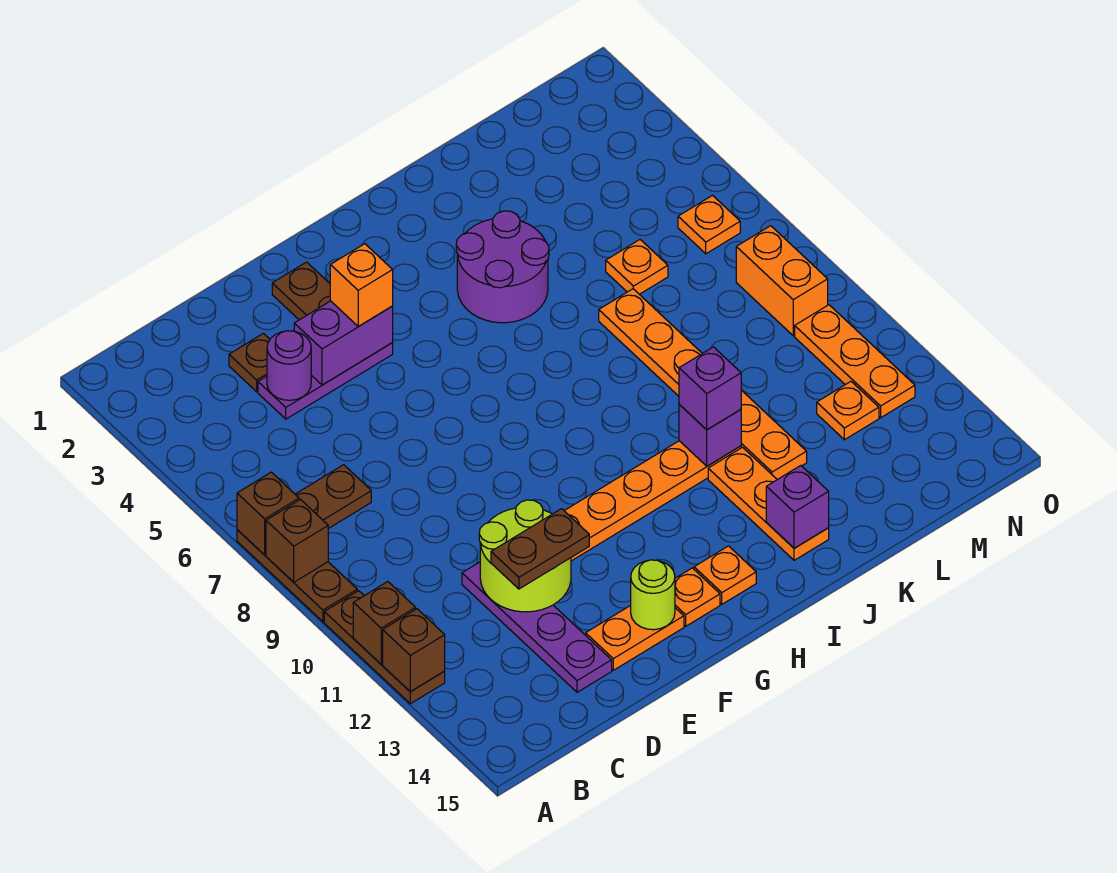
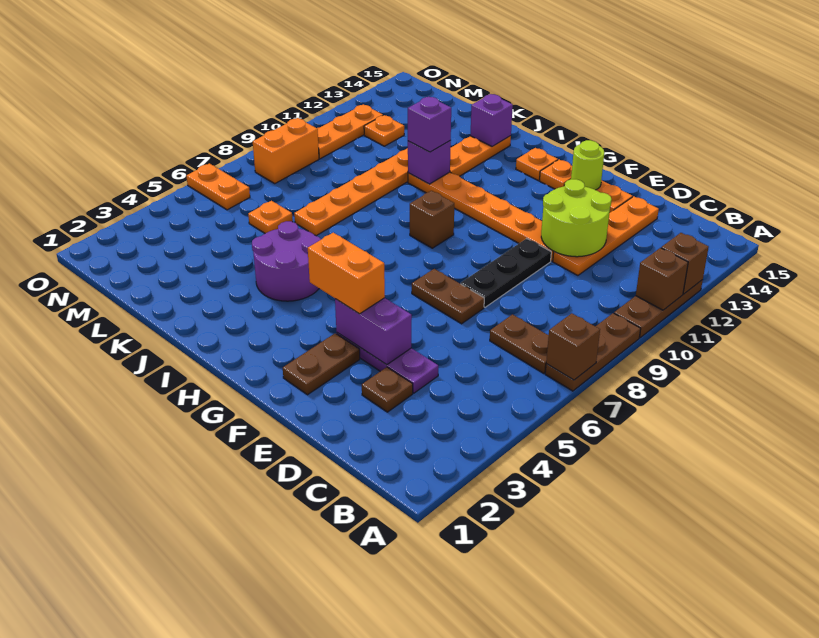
brown brick A8 level 2 -> brown brick H9 level 1
purple round brick D4 level 2 -> none
purple plate D11:D14 level 1 -> orange plate D11:D14 level 1
brown plate D12:E12 level 3 -> brown plate E7:F7 level 1
none -> black plate E8:E10 level 1
orange brick F4 level 3 -> orange brick F4:G4 level 3
orange plate N6 level 1 -> orange plate N6:O6 level 1

